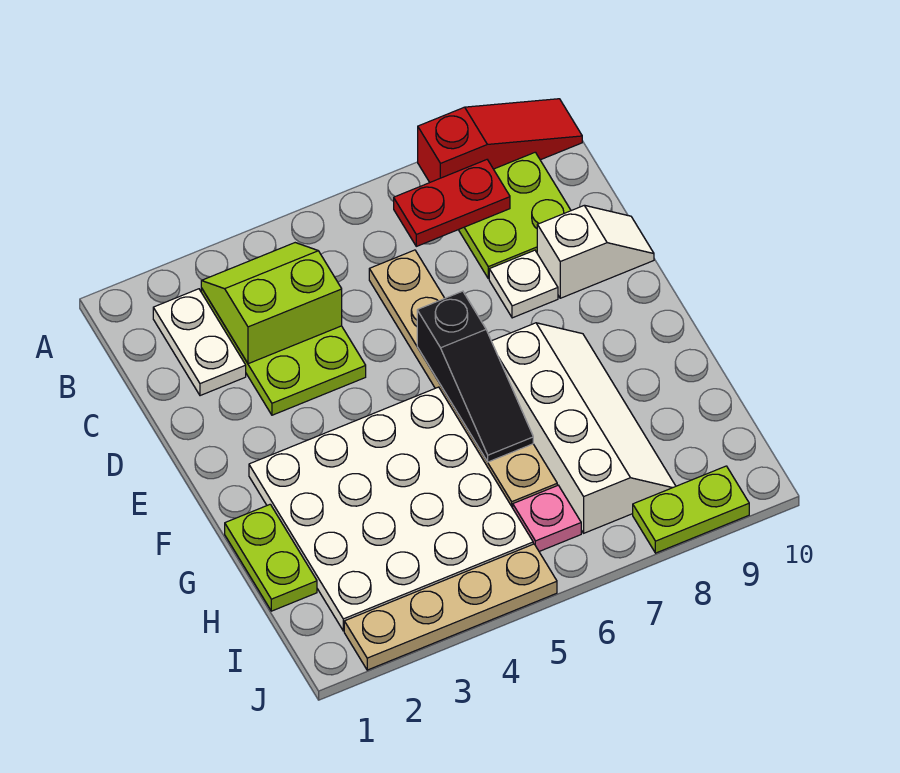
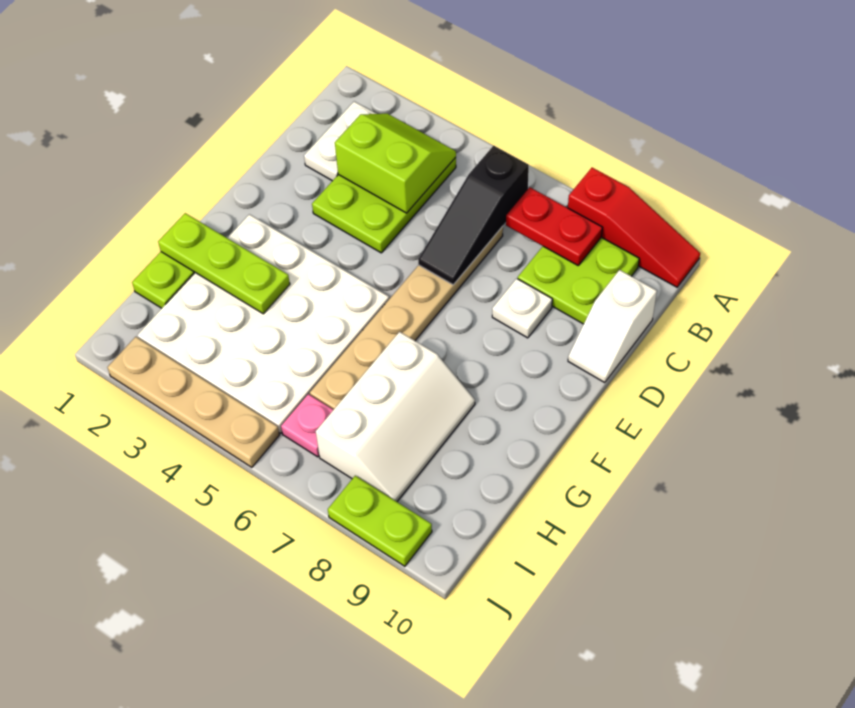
white slope D9:D10 level 1 top 9 -> white slope C10:D10 level 1 top C
black slope E6:G6 level 2 top E -> black slope B6:D6 level 2 top B
white slope F7:I8 level 1 top 7 -> white slope G7:I8 level 1 top 7
none -> lime plate G1:G3 level 2

